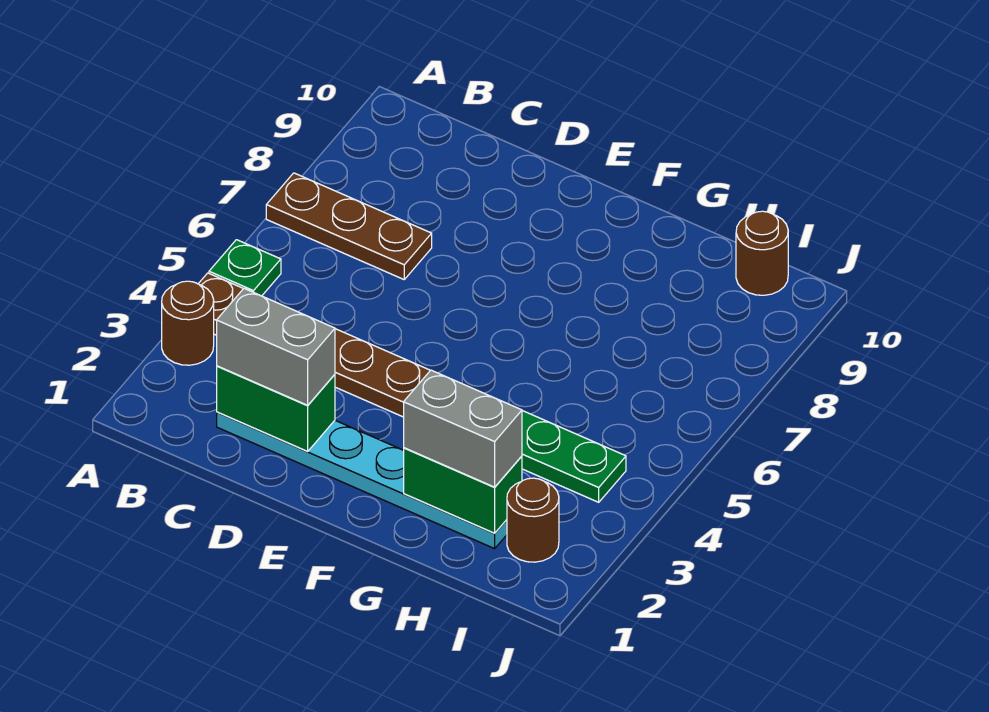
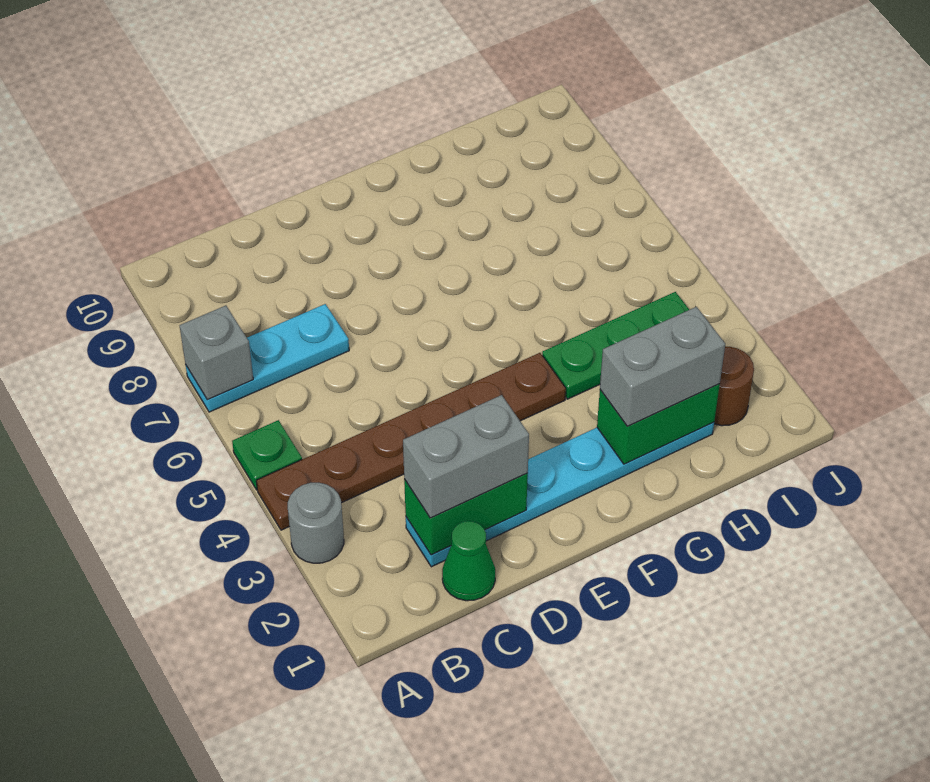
brown round brick A3 level 1 -> grey round brick A3 level 1
brown plate A7:C7 level 1 -> cyan plate A7:C7 level 1
none -> grey brick A7 level 2
none -> green cone C1 level 1
brown round brick I10 level 1 -> none

